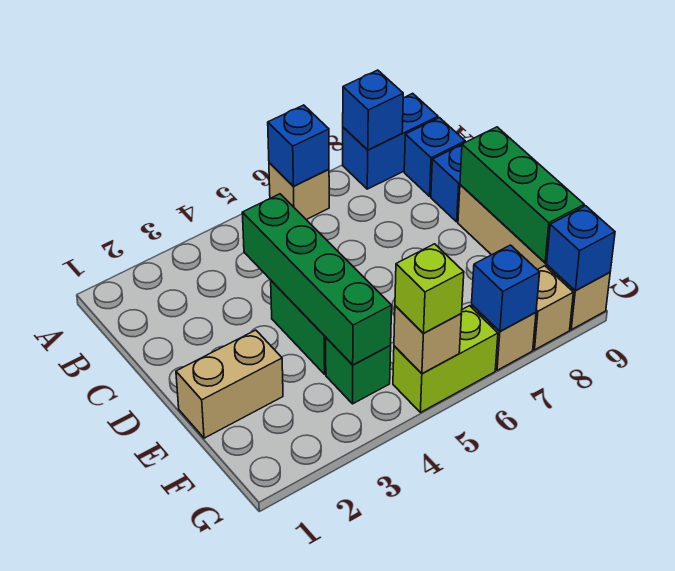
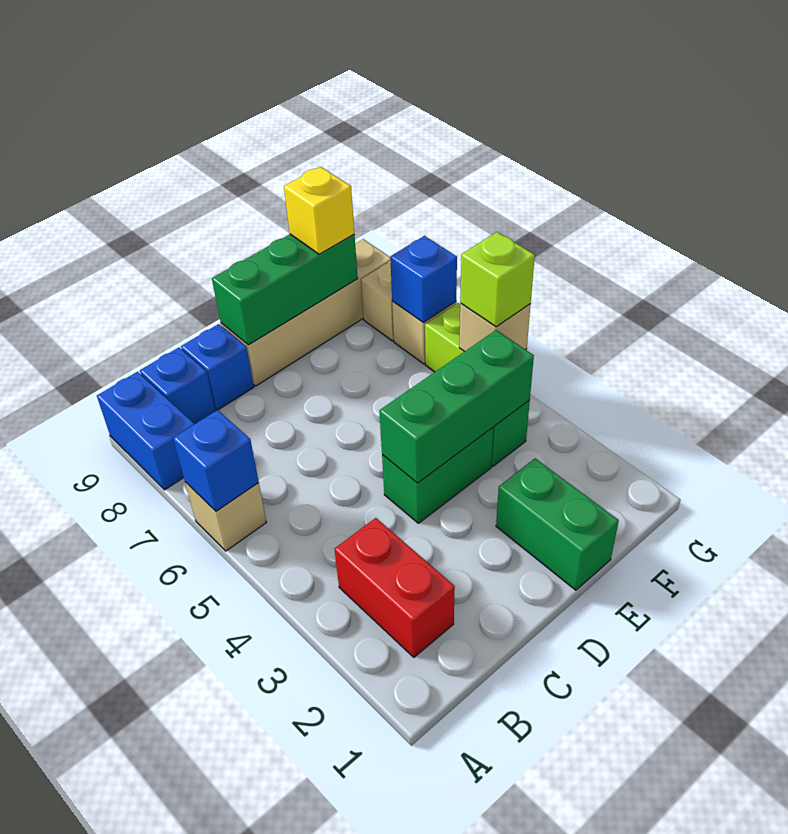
blue brick A8 level 2 -> none
none -> red brick B2:B3 level 1
green brick C4:F4 level 2 -> green brick D4:F4 level 2
tan brick E1:E2 level 1 -> green brick E1:E2 level 1
none -> yellow brick F9 level 3
blue brick G9 level 2 -> none

